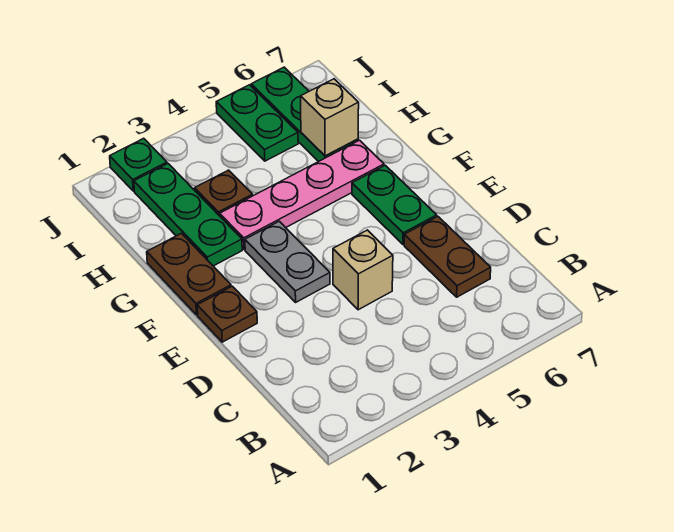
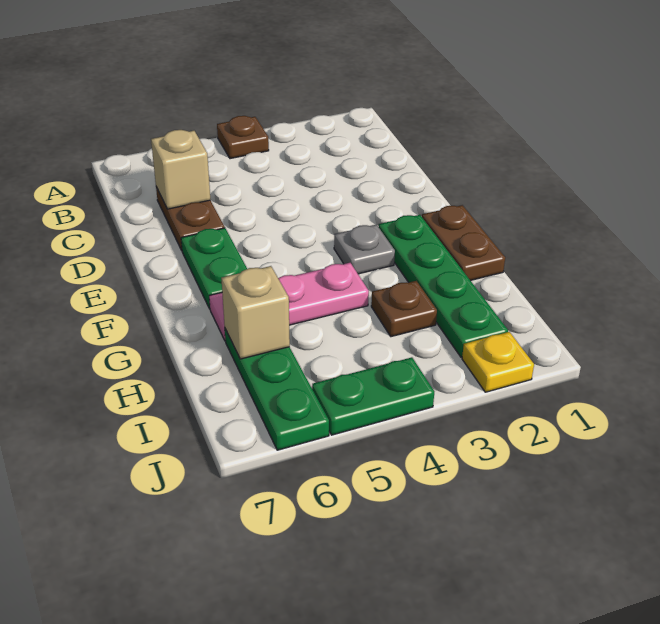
tan brick D4 level 1 -> tan brick C6 level 2
brown plate E1 level 1 -> brown plate A4 level 1
grey plate E3:F3 level 1 -> grey plate F3 level 1
green plate G2:I2 level 1 -> green plate F2:I2 level 1
pink plate G3:G6 level 1 -> pink plate G4:G6 level 1
green plate I5:J5 level 1 -> green plate J4:J5 level 1
green plate J2 level 1 -> yellow plate J2 level 1

